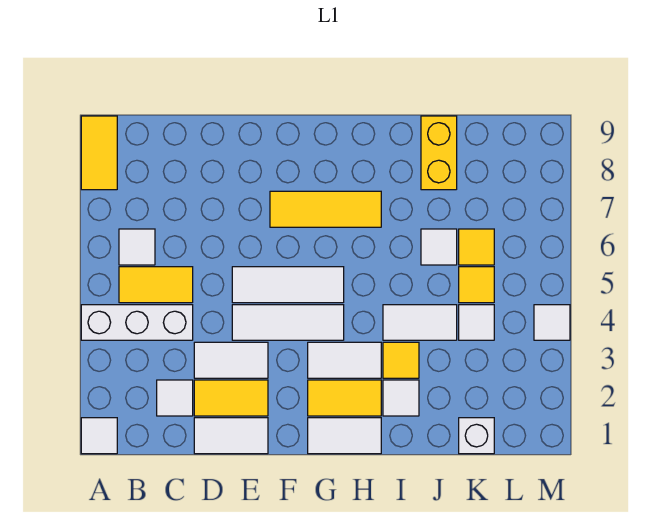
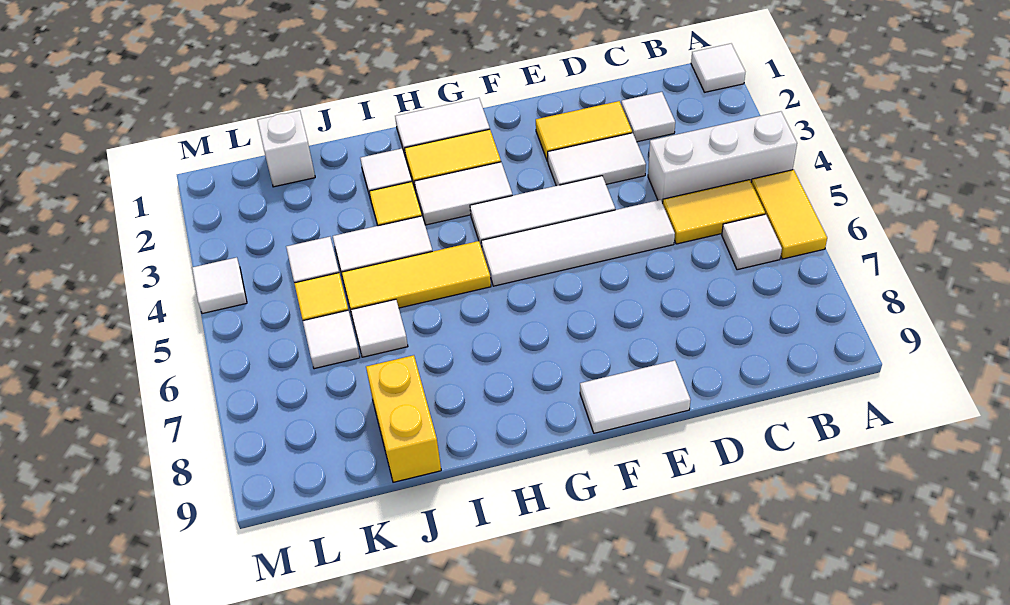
yellow tile A8:A9 level 1 -> yellow tile A5:A6 level 1
white tile D1:E1 level 1 -> white tile E9:F9 level 1
white tile E5:G5 level 1 -> white tile D5:G5 level 1
yellow tile F7:H7 level 1 -> yellow tile H5:J5 level 1
yellow tile K6 level 1 -> white tile K6 level 1

